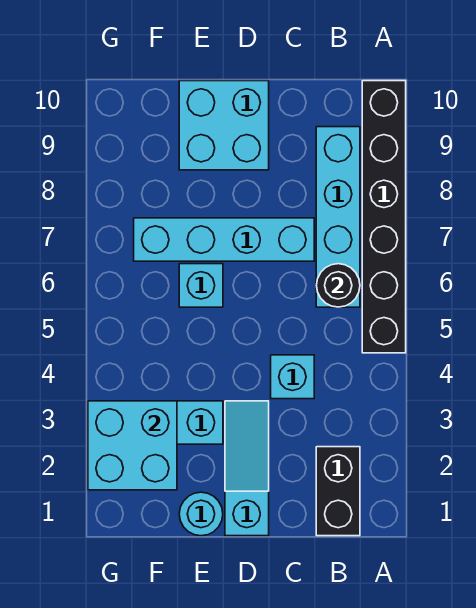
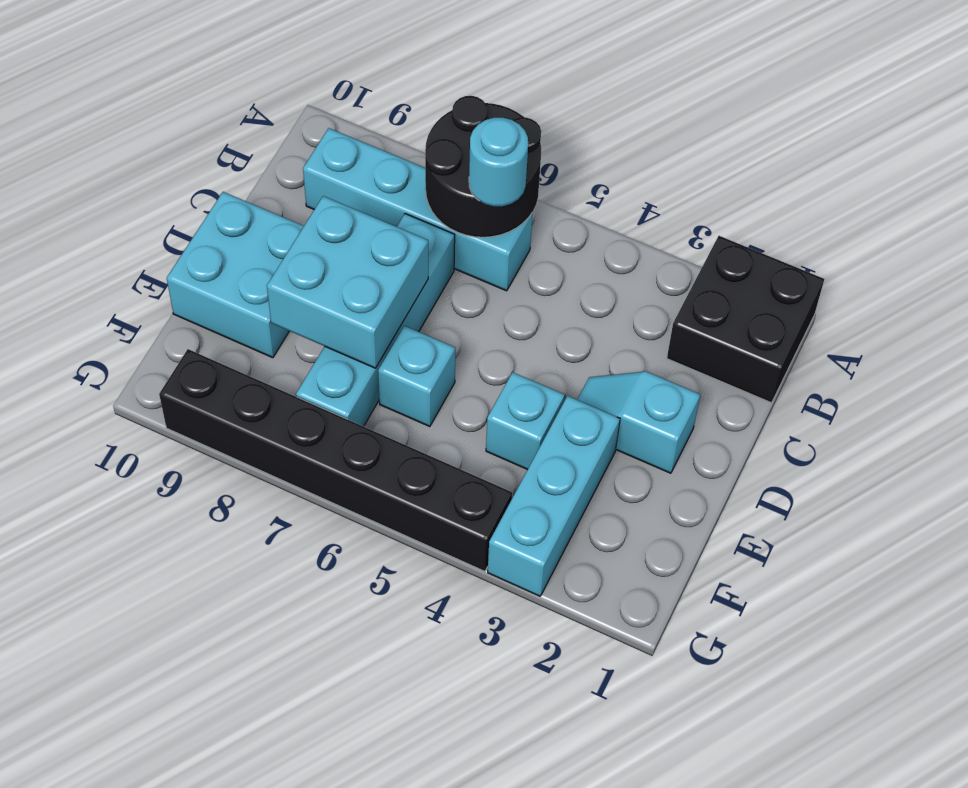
black brick A5:A10 level 1 -> black brick G4:G9 level 1
black brick B1:B2 level 1 -> black brick A1:B2 level 1
black round brick B6 level 2 -> black round brick A6:B7 level 2
cyan brick C4 level 1 -> cyan brick E4 level 1
cyan slope D1:D3 level 1 top 1 -> cyan slope D2:D3 level 1 top 2
cyan round brick E1 level 1 -> cyan round brick B6 level 3
cyan brick F2:G3 level 2 -> cyan brick D7:E8 level 2

